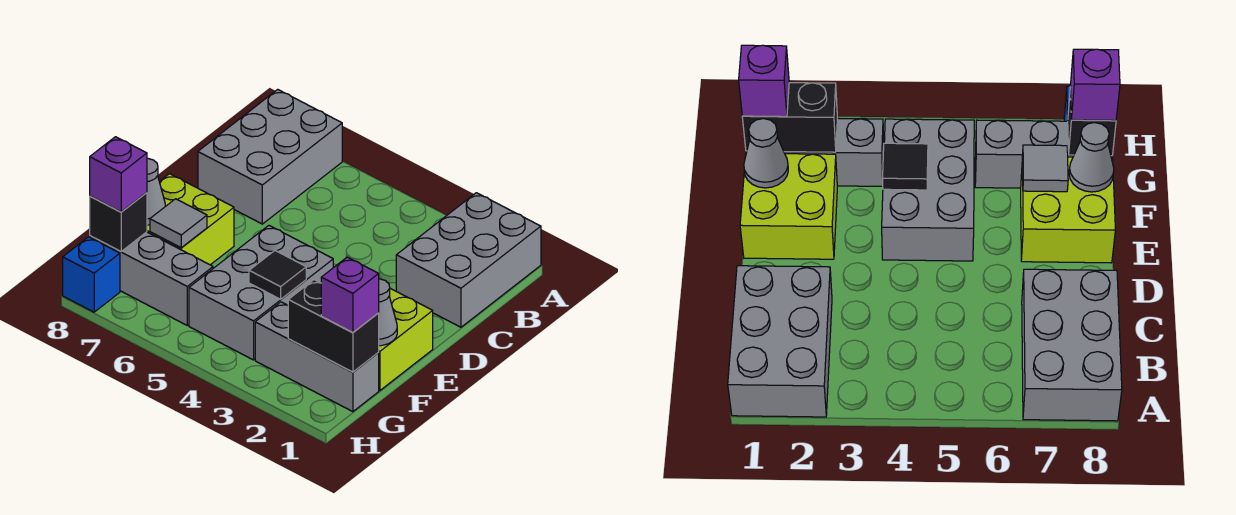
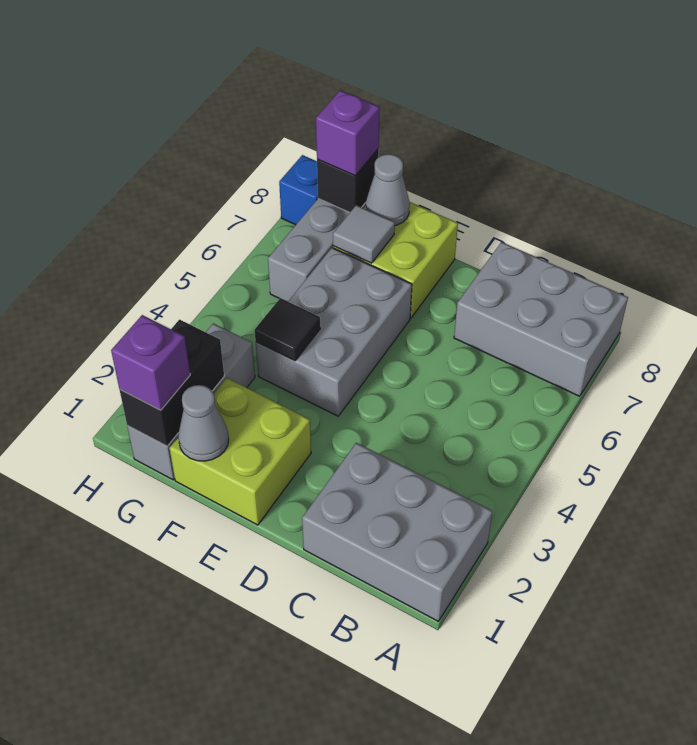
grey brick E4:G5 level 1 -> grey brick E4:F6 level 1

